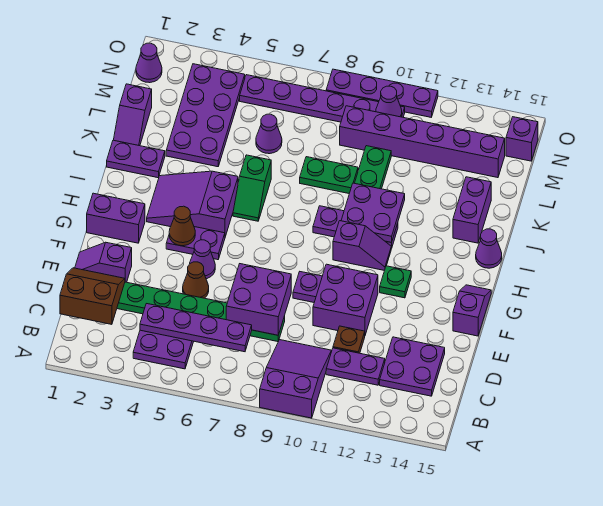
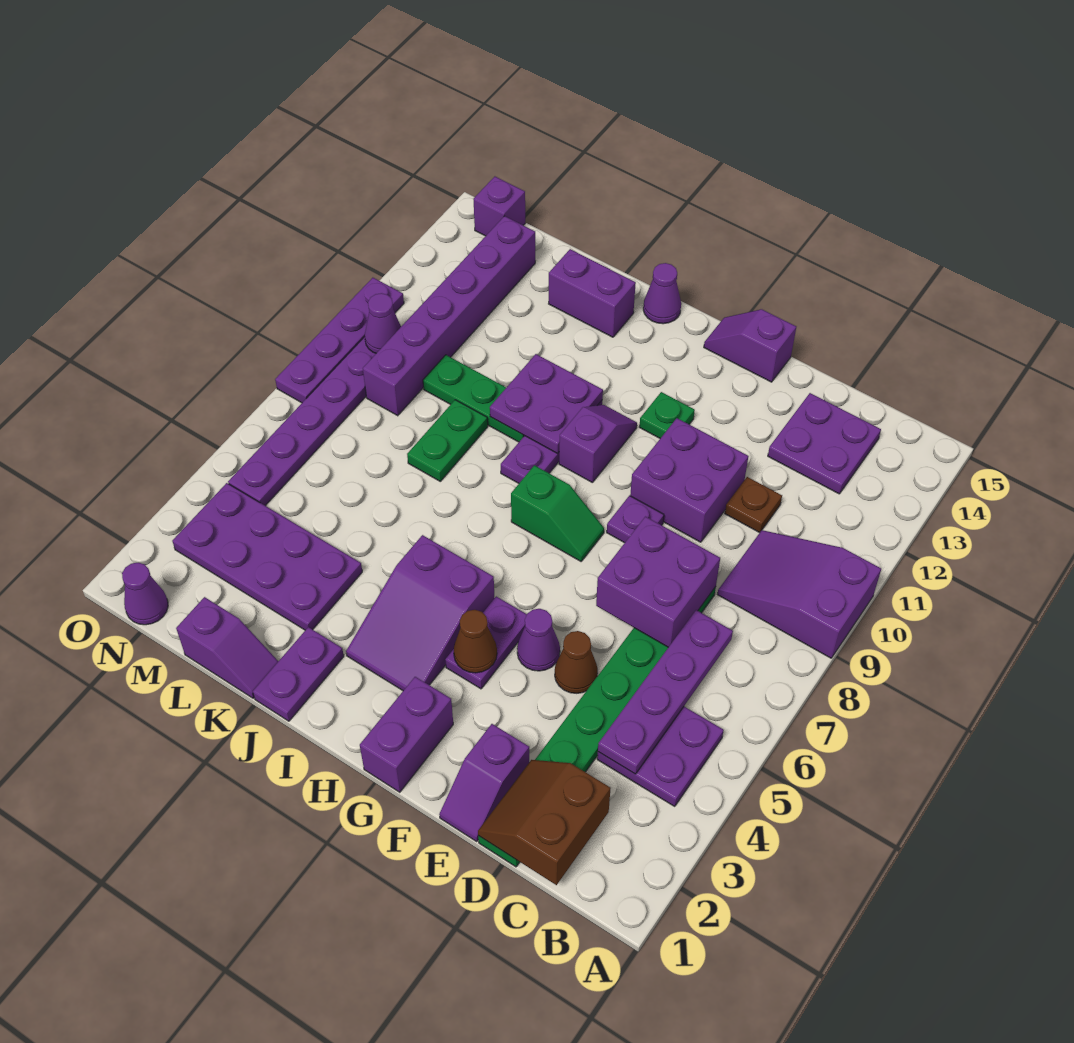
purple plate C11:C12 level 1 -> none
green slope I6:J6 level 1 top J -> green slope G8:H8 level 1 top H
purple cone L6 level 1 -> none

